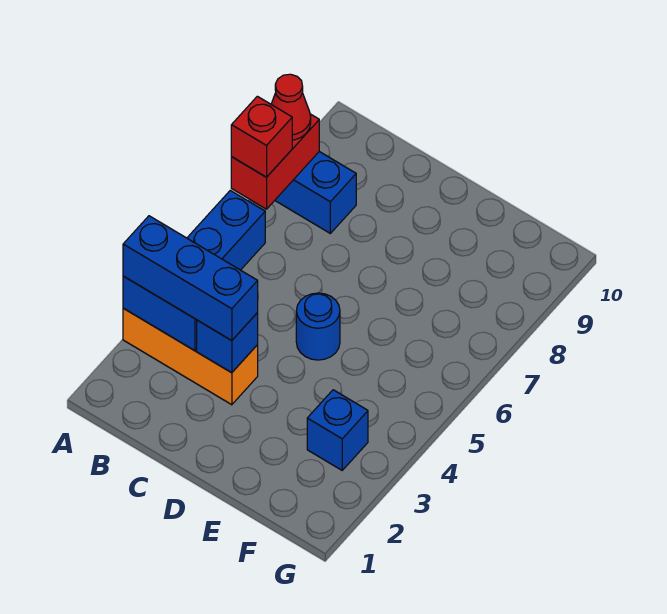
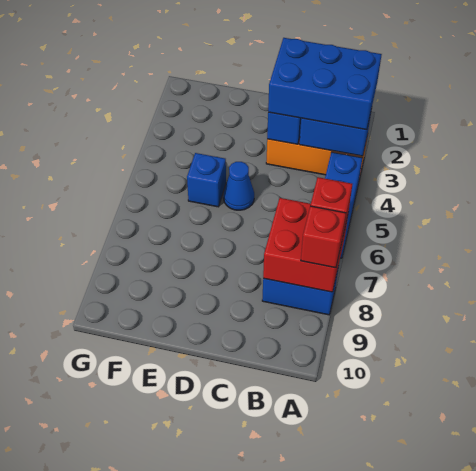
blue brick A3:C3 level 3 -> blue brick A2:C3 level 3
red brick A7:A8 level 2 -> red brick A7:B8 level 2
red cone A8 level 3 -> red brick A8 level 3
blue round brick D5 level 1 -> blue cone D5 level 1
blue brick F3 level 1 -> blue brick E5 level 1

